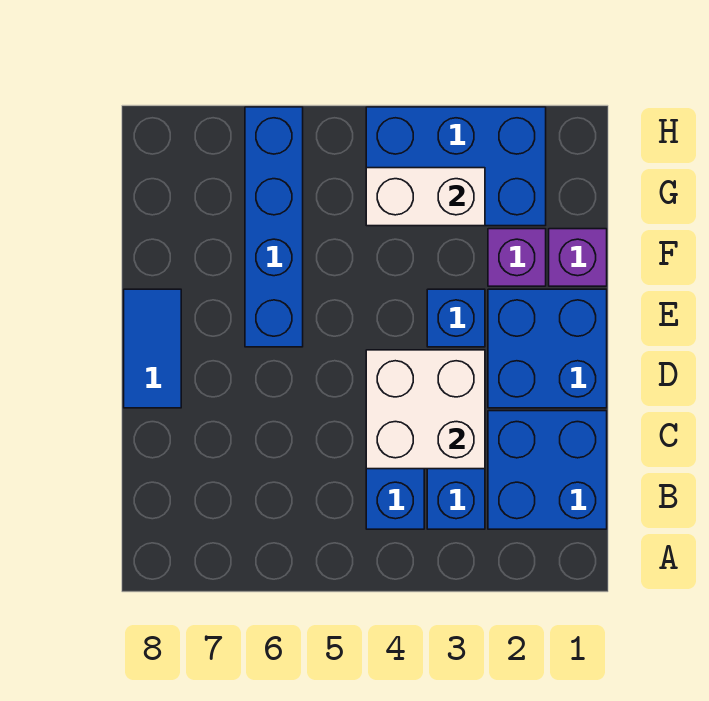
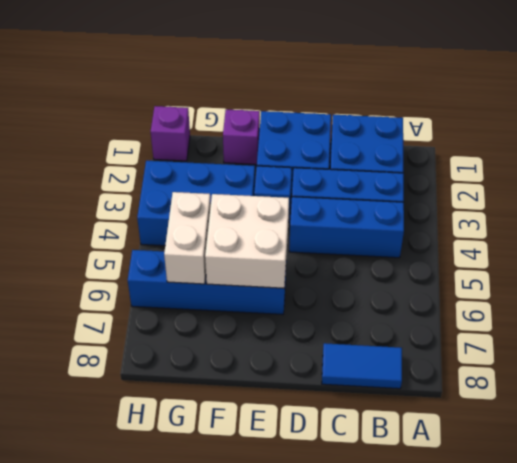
white brick C3:D4 level 2 -> white brick E5:F6 level 2
blue tile D8:E8 level 1 -> blue tile B8:C8 level 1
purple brick F2 level 1 -> purple brick H1 level 1
blue brick G2:H4 level 1 -> blue brick F3:H4 level 1
white brick G3:G4 level 2 -> white brick G5:G6 level 2

